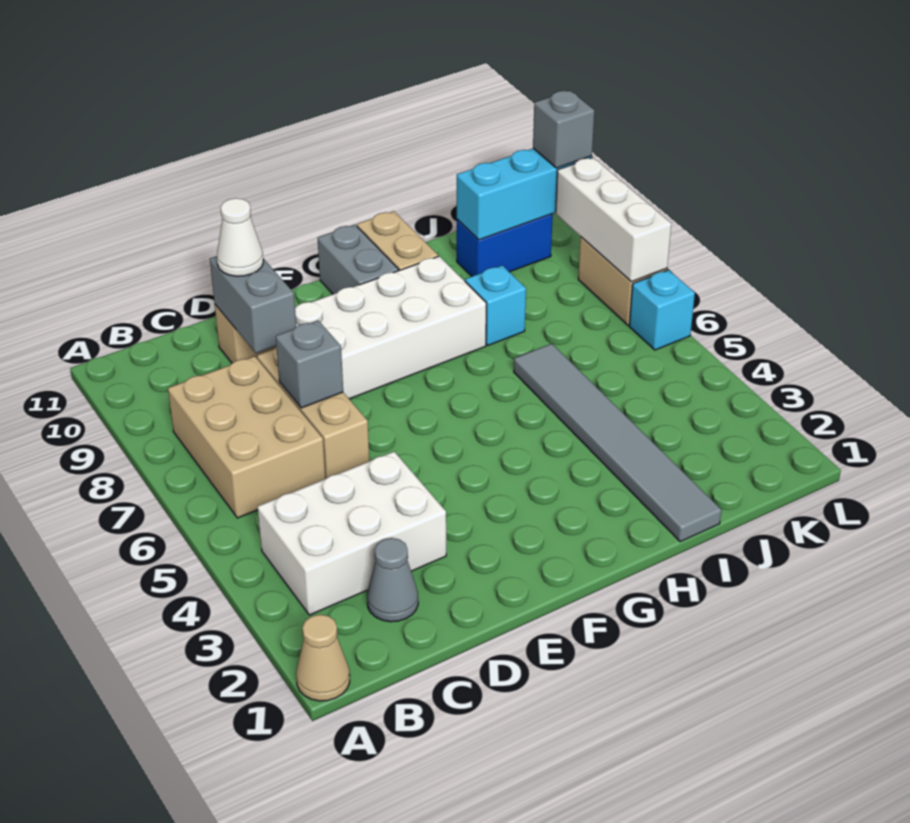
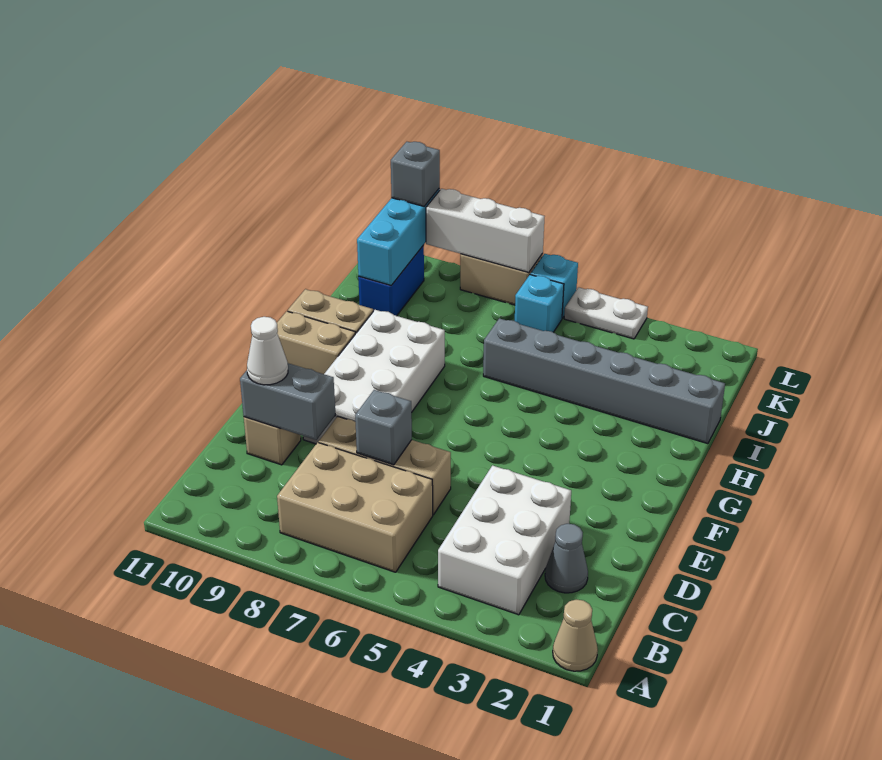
grey brick G10:G11 level 1 -> tan brick G10:G11 level 1
grey tile I1:I6 level 1 -> grey brick I1:I6 level 1
cyan brick I8 level 1 -> cyan brick K6 level 1
none -> white plate L4:L5 level 1

